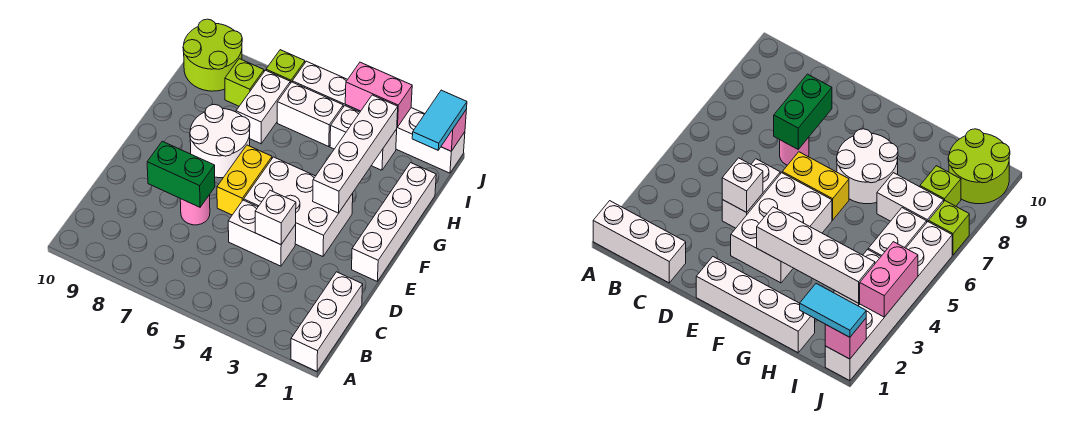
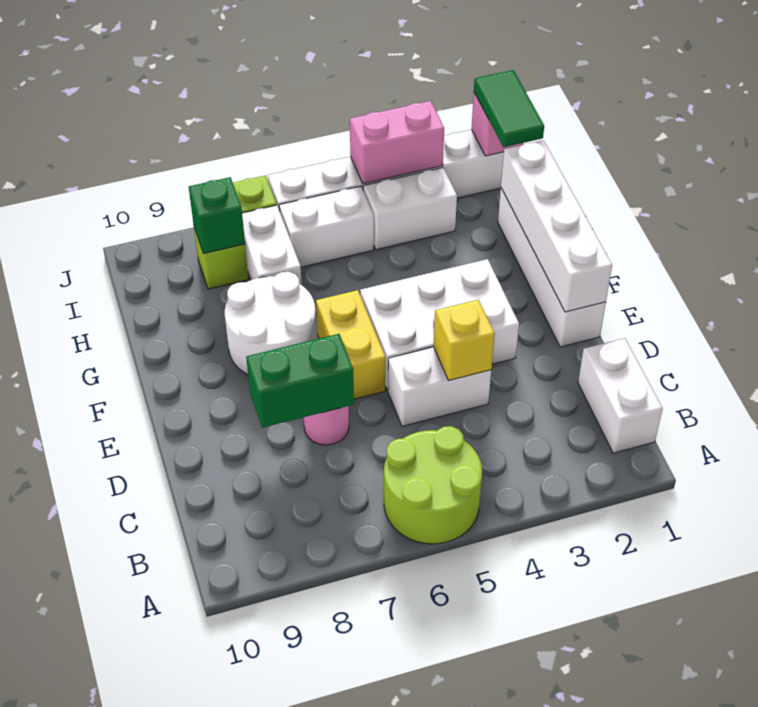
white brick A1:C1 level 1 -> white brick B1:C1 level 1
white brick D4 level 2 -> yellow brick D4 level 2
white brick F3:I3 level 2 -> white brick E1:H1 level 2
cyan tile I1:J1 level 3 -> green tile I1:J1 level 3
none -> green brick I8 level 2
lime round brick I9:J10 level 1 -> lime round brick A5:B6 level 1

